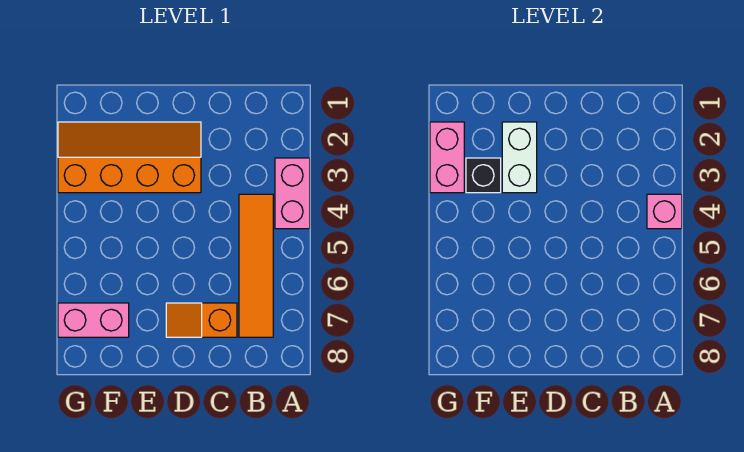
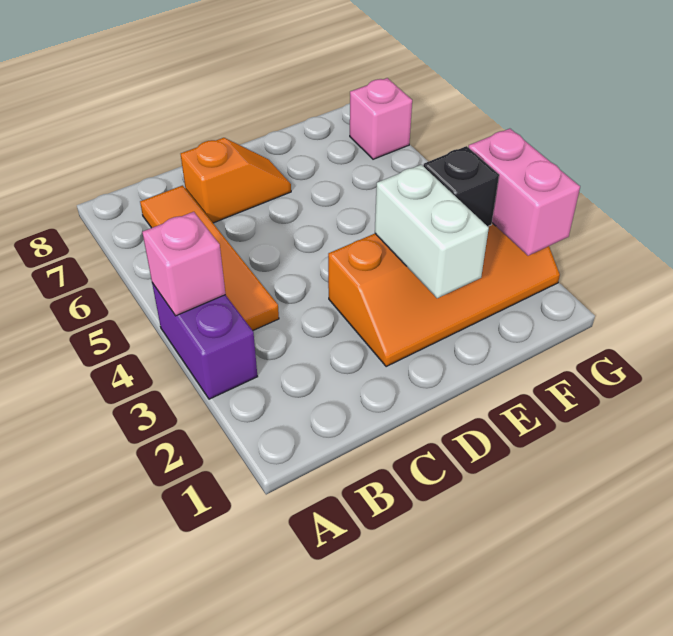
pink brick A3:A4 level 1 -> purple brick A3:A4 level 1
pink brick F7:G7 level 1 -> pink brick G7 level 1

